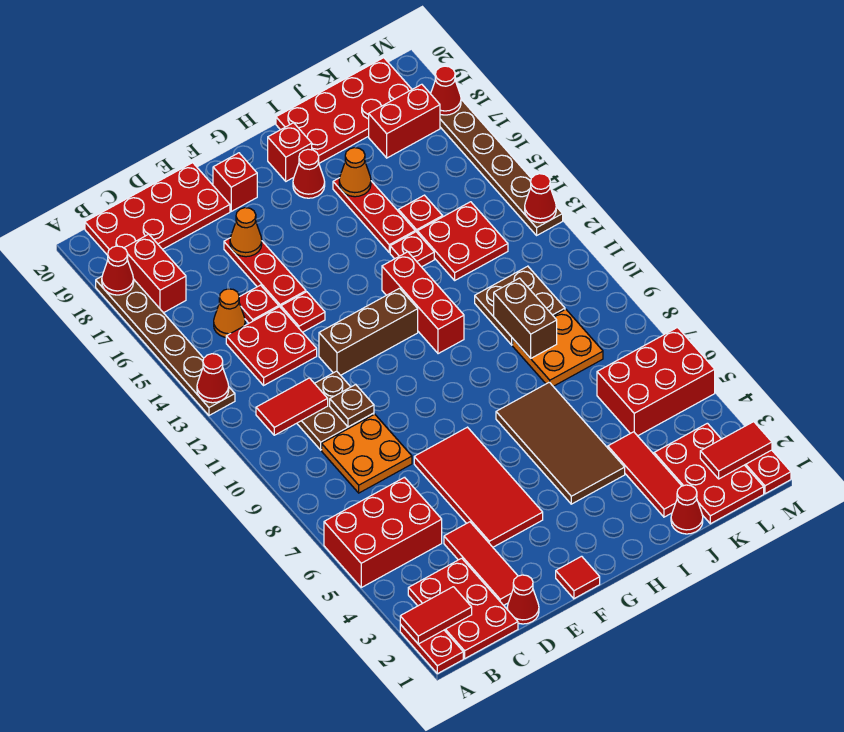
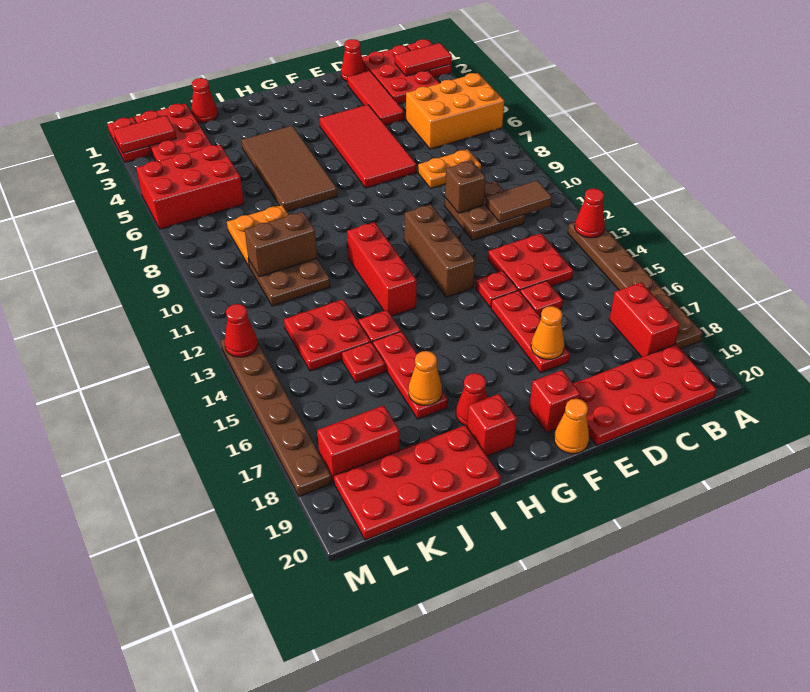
red brick A5:C6 level 1 -> orange brick A5:C6 level 1
red cone A18 level 2 -> none
red tile B11:C11 level 2 -> brown tile B11:C11 level 2
orange plate C8:D9 level 1 -> orange plate C8:D8 level 1
orange cone C15 level 1 -> orange cone F20 level 1
brown plate D10 level 2 -> brown brick D10 level 2
brown brick E12:G12 level 1 -> brown brick F11:F13 level 1
red tile F1 level 1 -> none
red tile J2:J4 level 1 -> none
brown brick J9:J10 level 2 -> brown brick J10:K10 level 2
red cone M18 level 2 -> none

